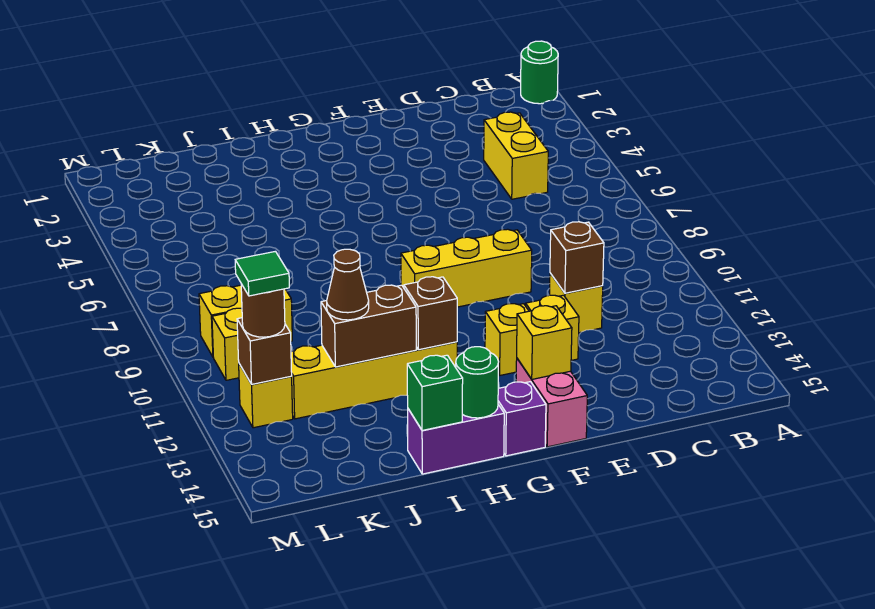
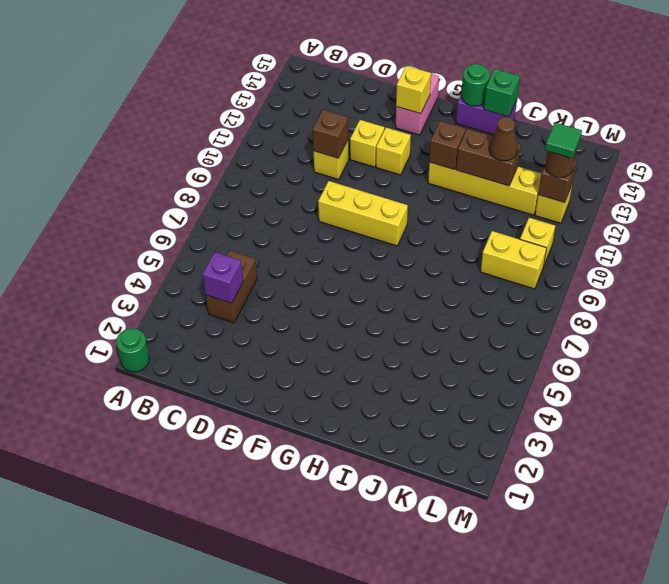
yellow brick C4:C5 level 1 -> brown brick C4:C5 level 1
purple brick G15 level 1 -> purple brick C4 level 2

